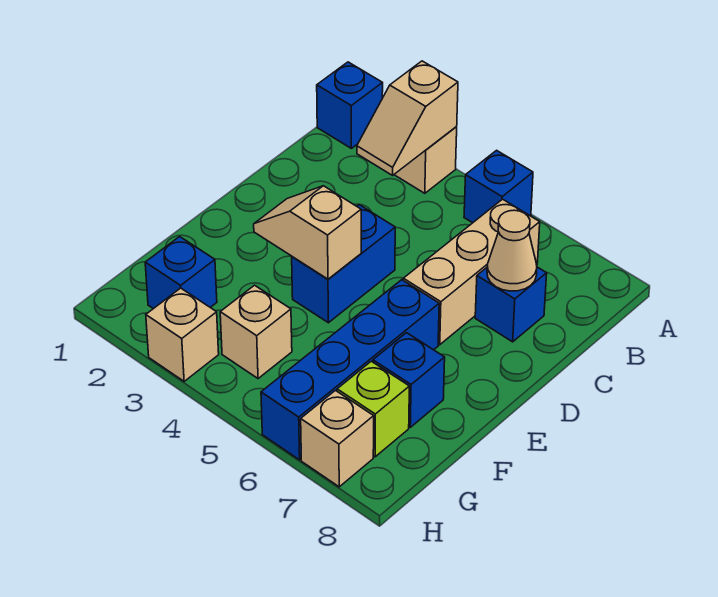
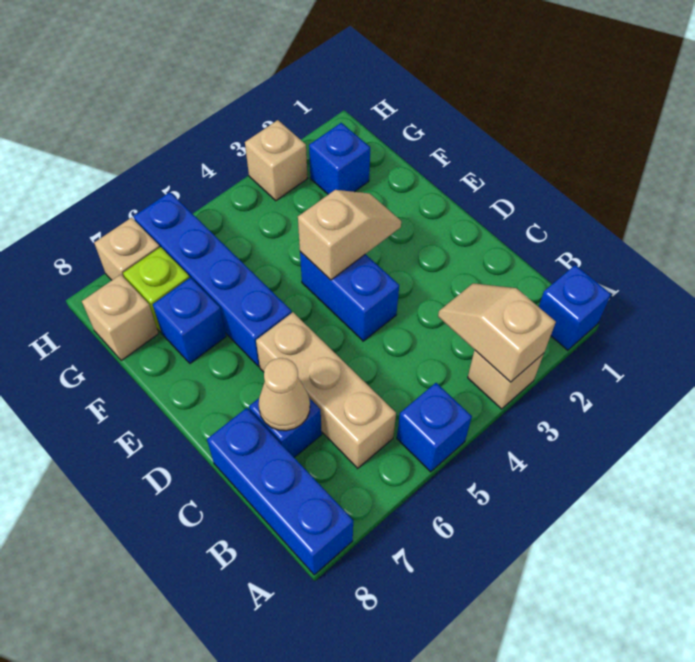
none -> blue brick A8:C8 level 1
tan brick G4 level 1 -> tan brick G8 level 1

